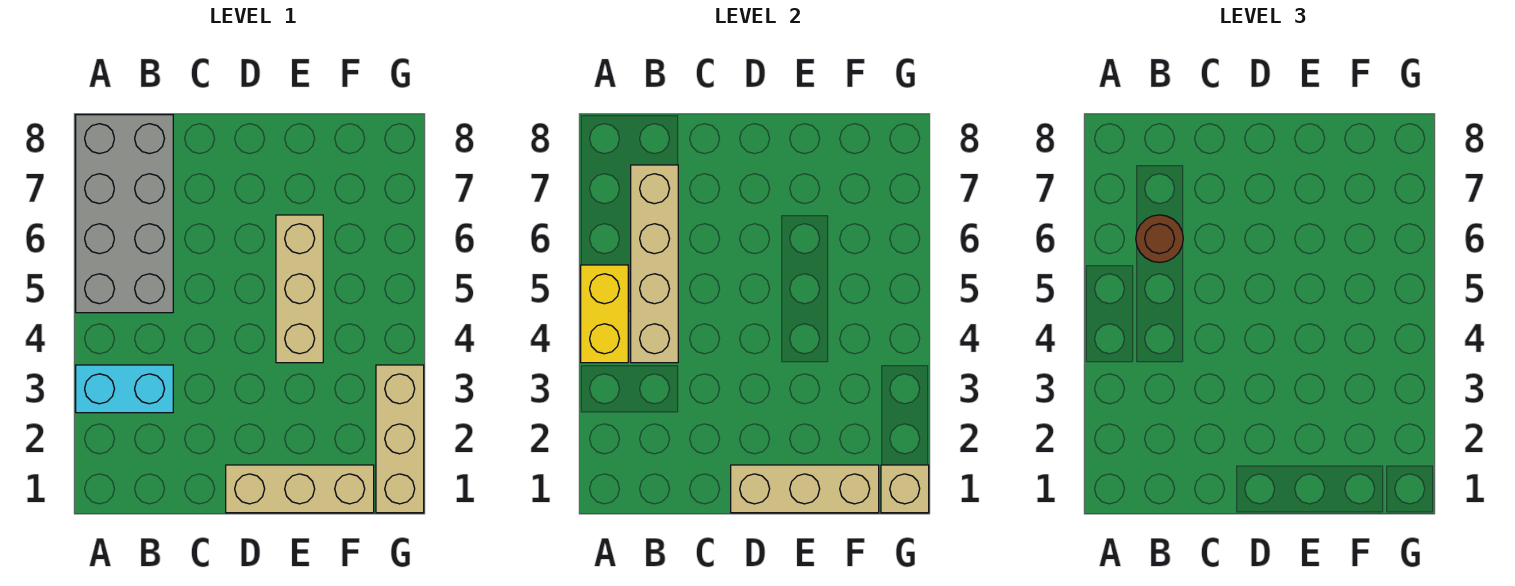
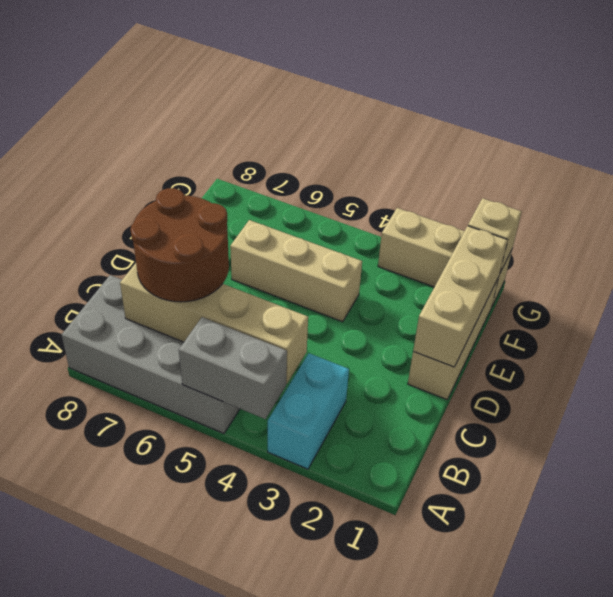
yellow brick A4:A5 level 2 -> grey brick A4:A5 level 2
brown round brick B6 level 3 -> brown round brick B6:C7 level 3

